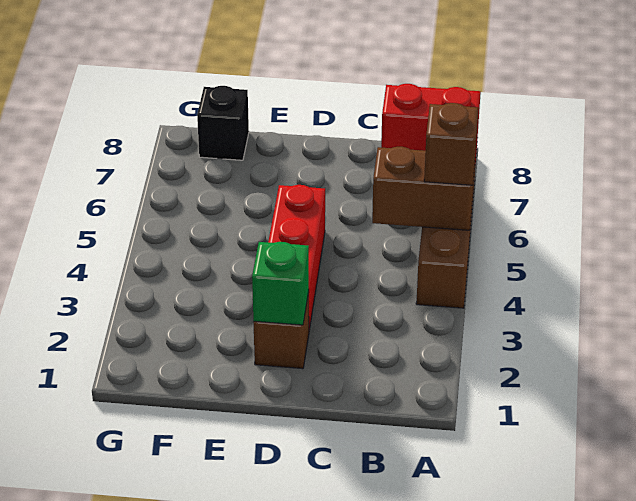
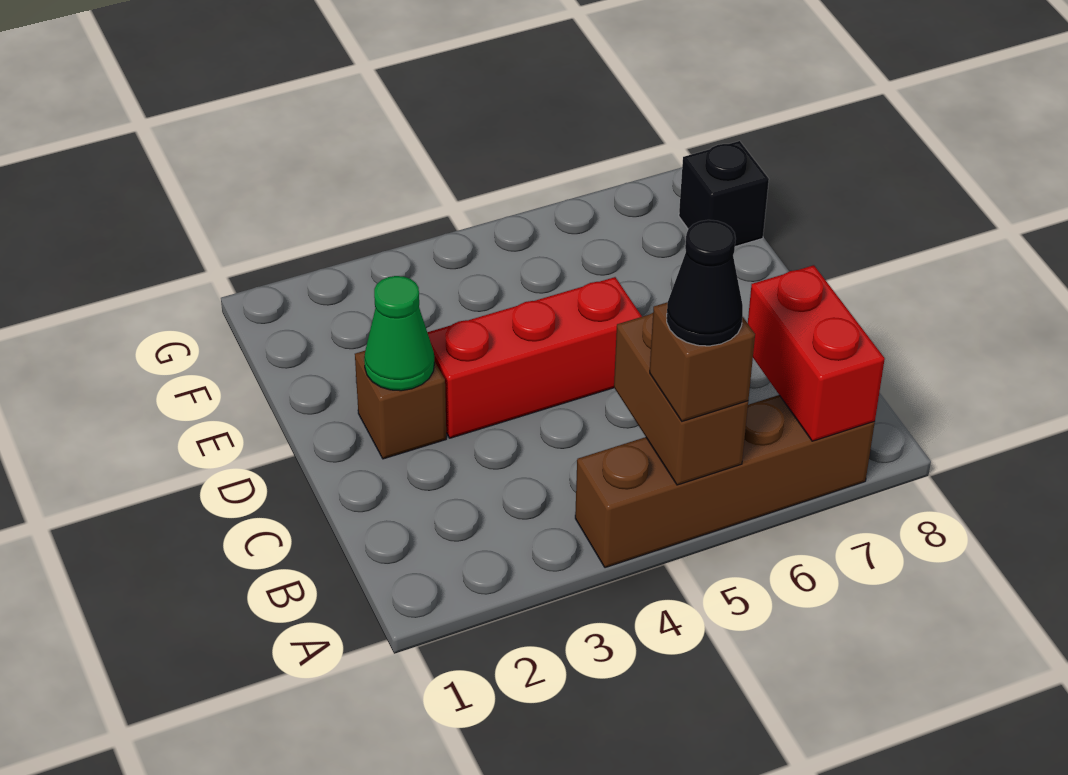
none -> black cone A5 level 4
green brick D2 level 2 -> green cone D2 level 2

